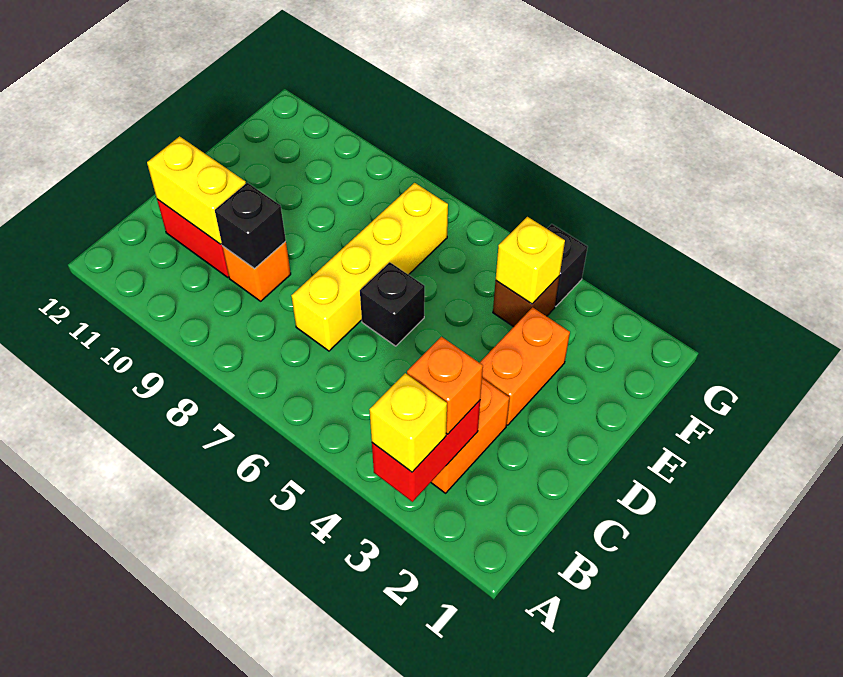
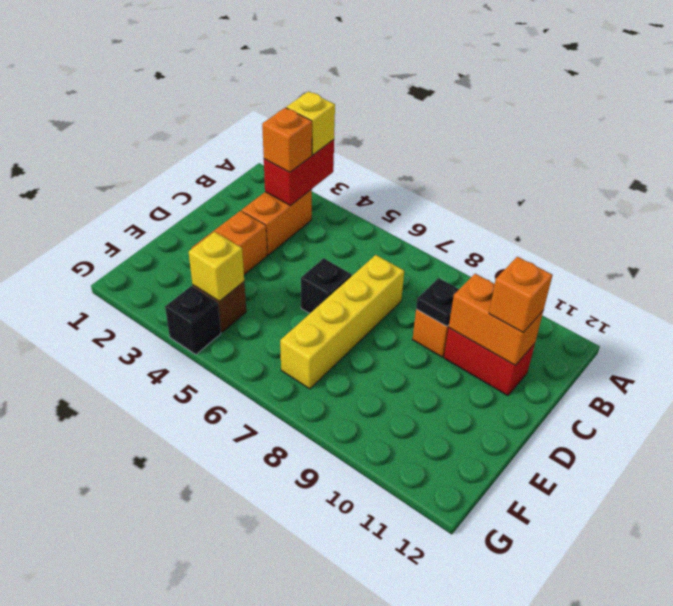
black brick C9 level 2 -> black plate C9 level 2
yellow brick C10:C11 level 2 -> orange brick C10:C11 level 2
none -> orange brick C11 level 3

